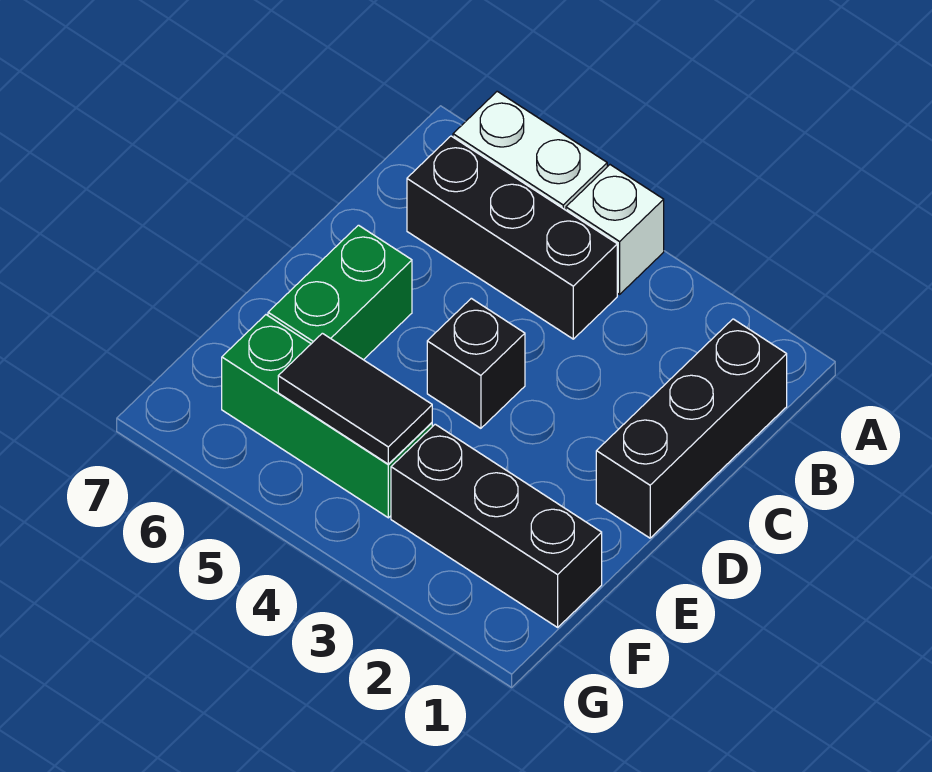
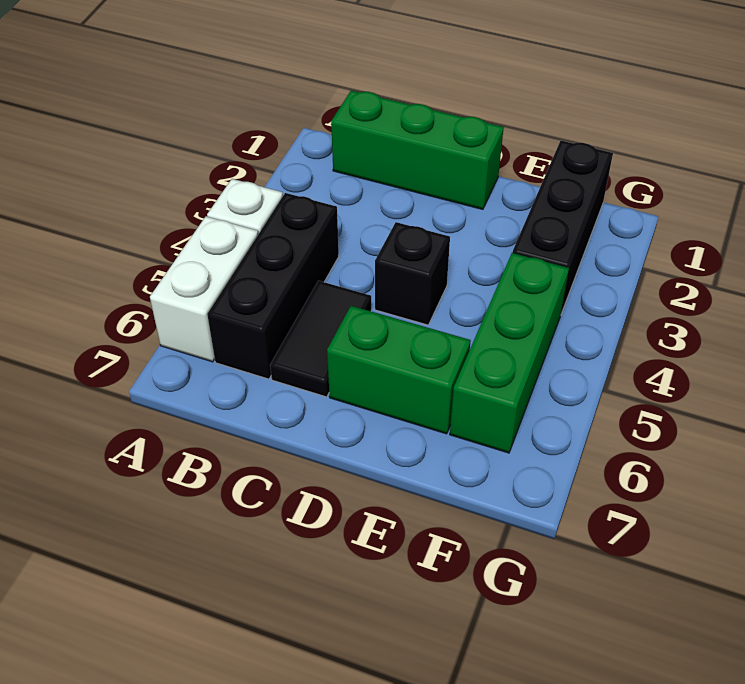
black brick B1:D1 level 1 -> green brick B1:D1 level 1
black tile F4:F5 level 2 -> black tile C5:C6 level 1

